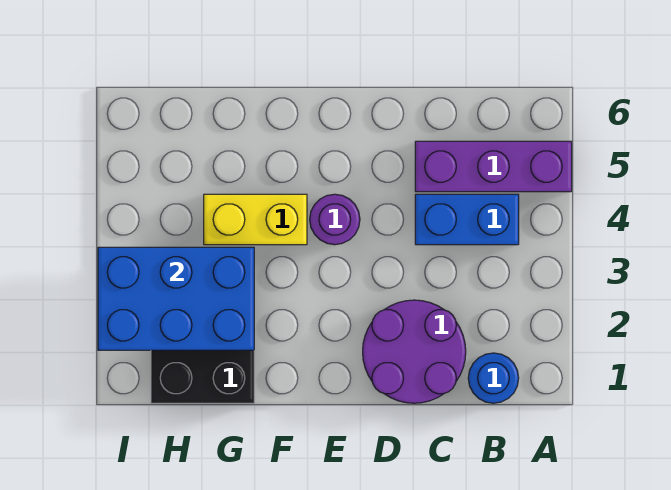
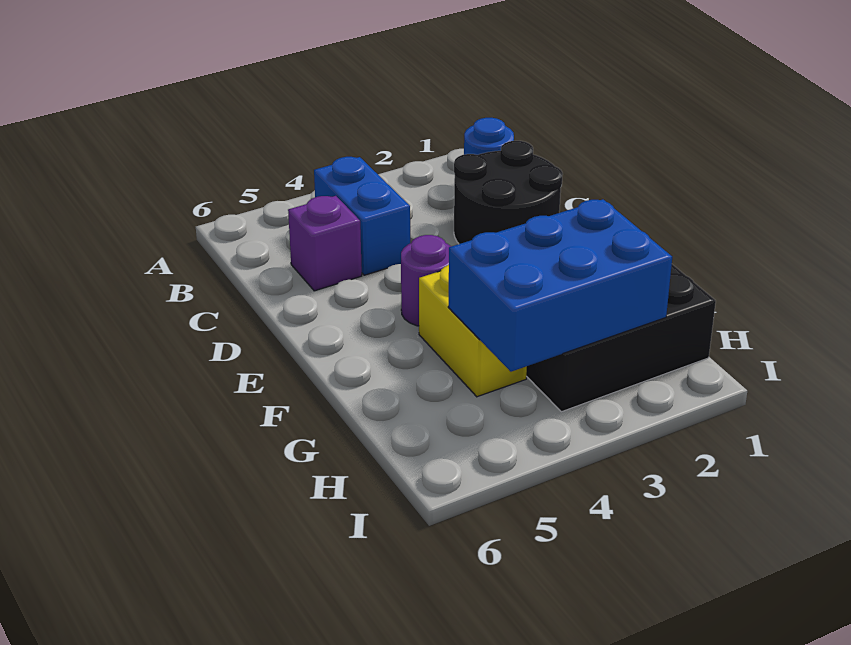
purple brick A5:C5 level 1 -> purple brick C5 level 1
purple round brick C1:D2 level 1 -> black round brick C1:D2 level 1
blue brick G2:I3 level 2 -> blue brick G2:H4 level 2

